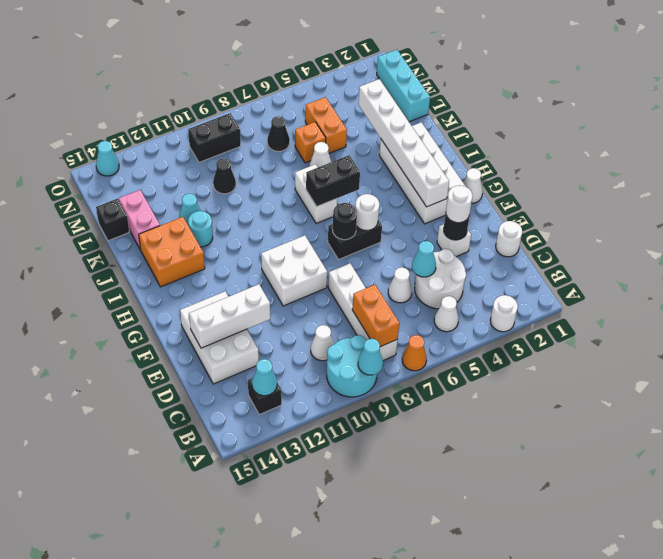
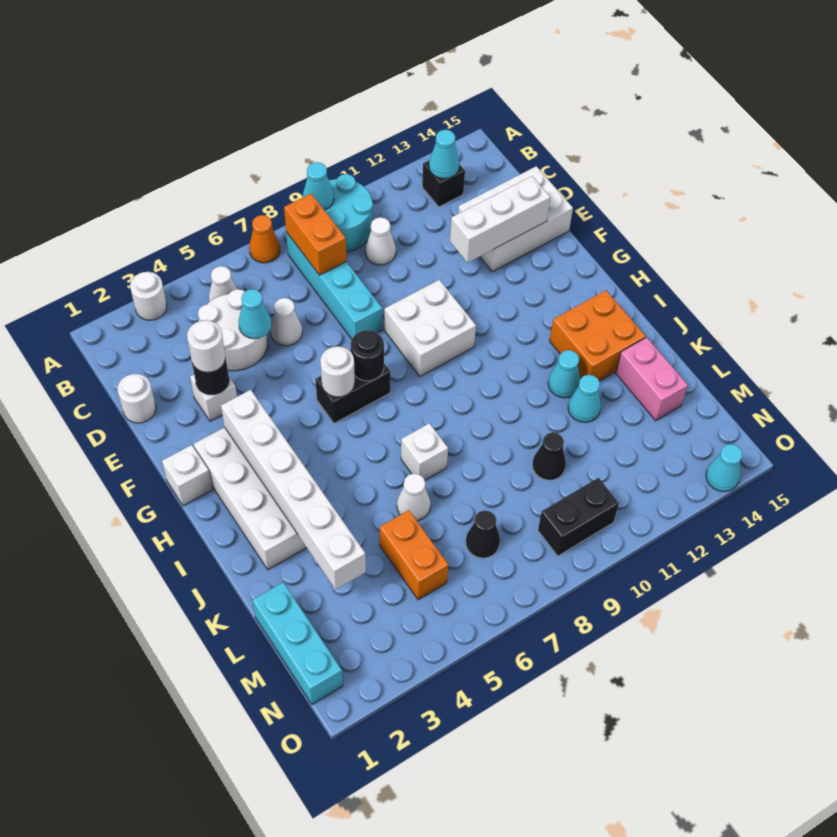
white brick B8:E8 level 1 -> cyan brick B8:E8 level 1
white brick D13:F14 level 1 -> white brick D13:E15 level 1
white cone G1 level 1 -> white brick G1 level 1
black brick I6:I7 level 2 -> none
white brick I7:J7 level 1 -> white brick J7 level 1
cyan round brick J12 level 1 -> cyan cone J12 level 1
orange brick L6 level 1 -> none
black brick L15 level 1 -> none

